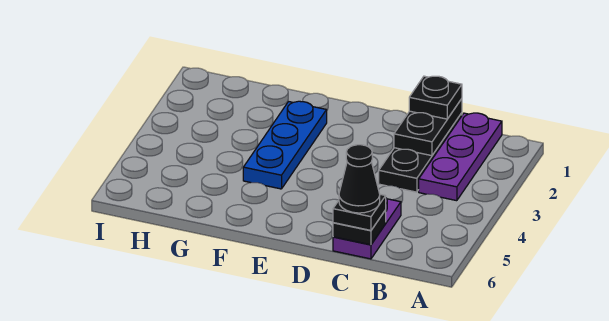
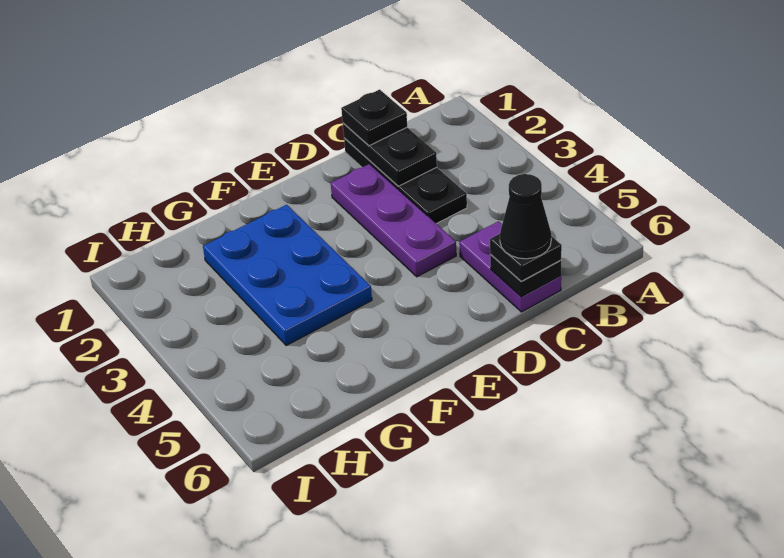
purple plate B1:B3 level 1 -> purple plate D2:D4 level 1
blue plate F2:F4 level 1 -> blue plate F2:G4 level 1

